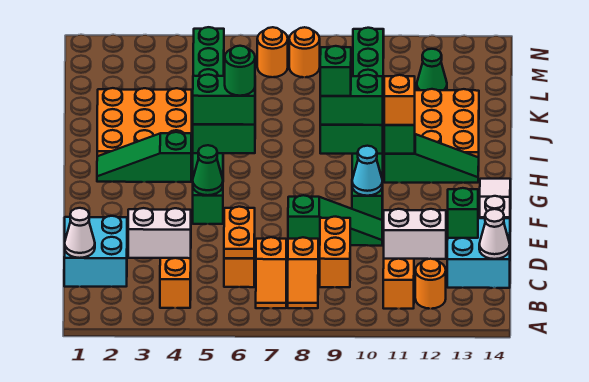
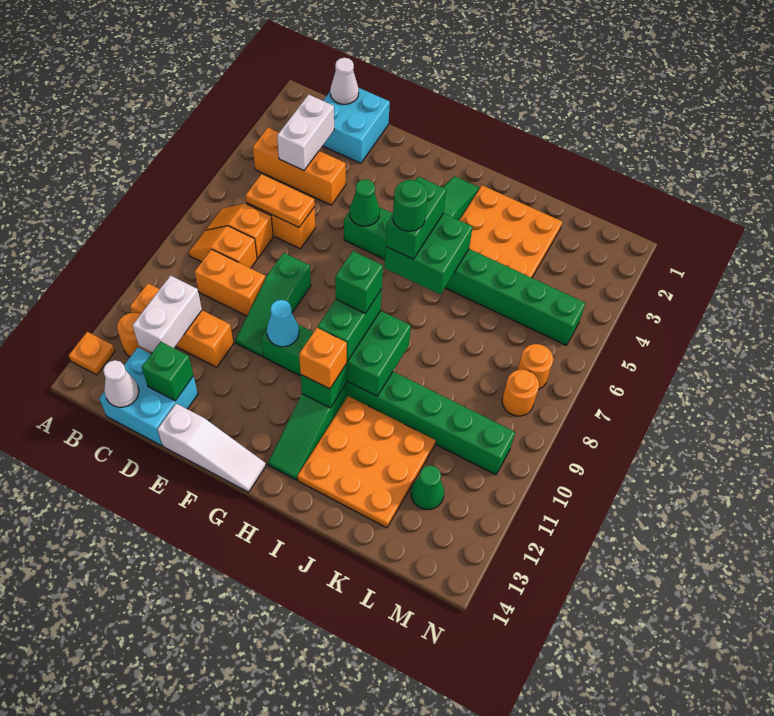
none -> orange plate A13 level 1

